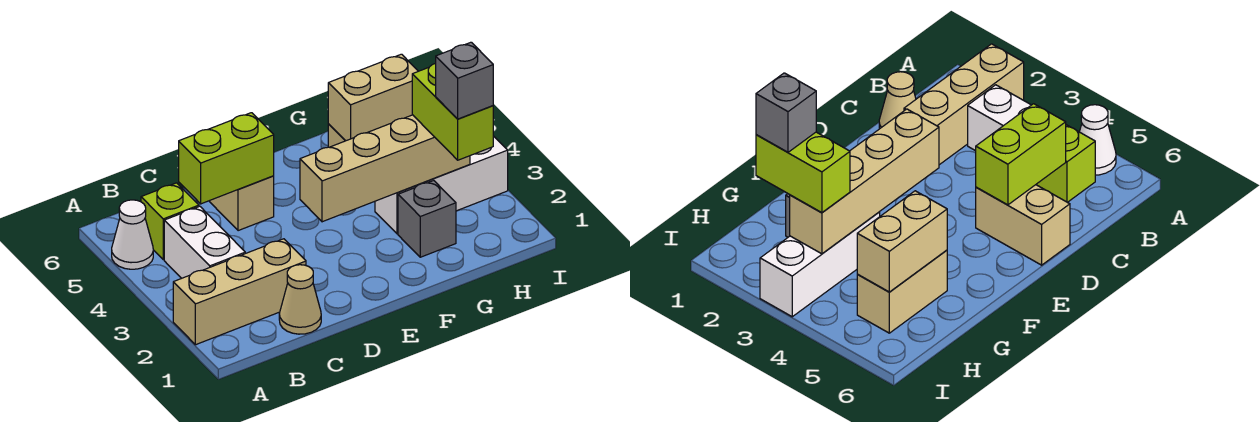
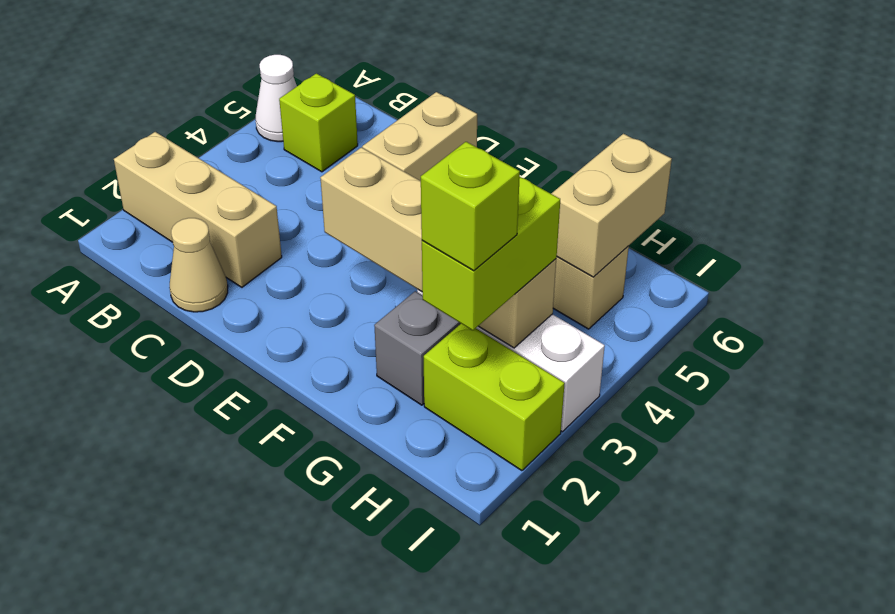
white brick B3:B4 level 1 -> none
lime brick C5:D5 level 2 -> lime brick H2:I2 level 1
tan brick G5:H5 level 2 -> tan brick H5:H6 level 2
grey brick H2 level 4 -> lime brick H2 level 4

